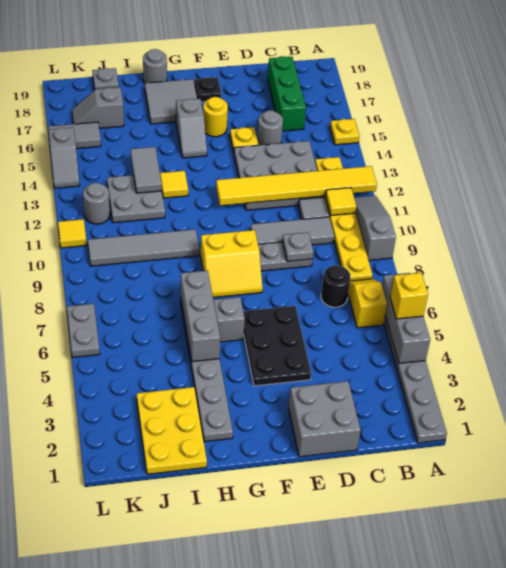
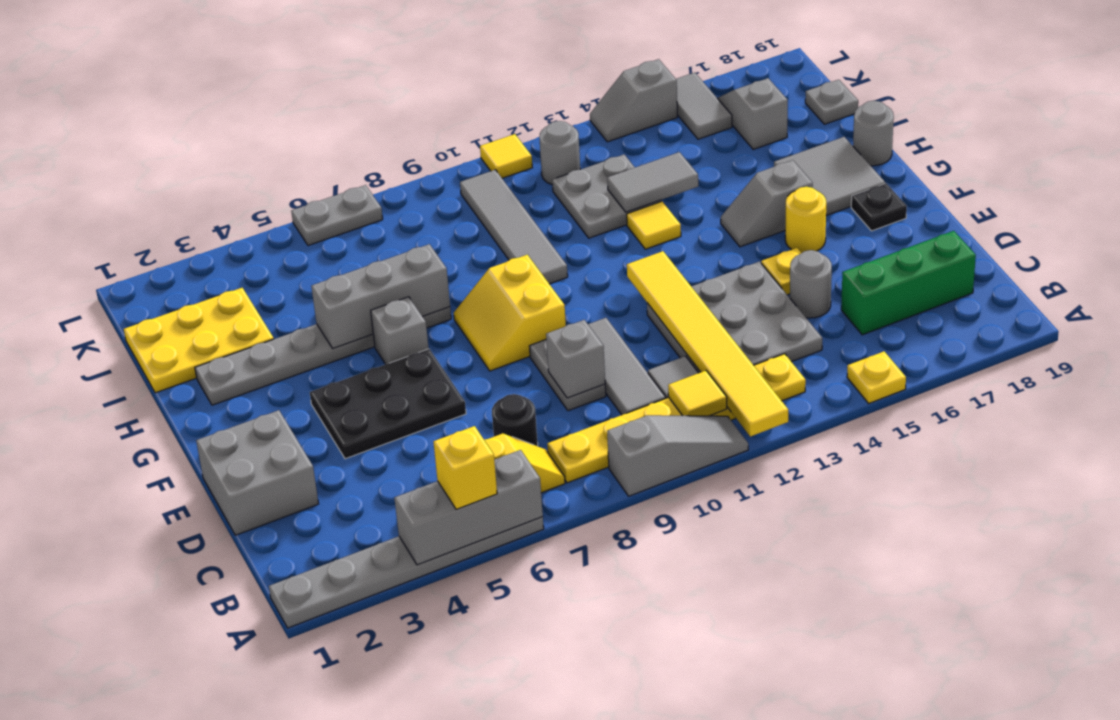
grey plate D9 level 2 -> grey brick D9 level 2

